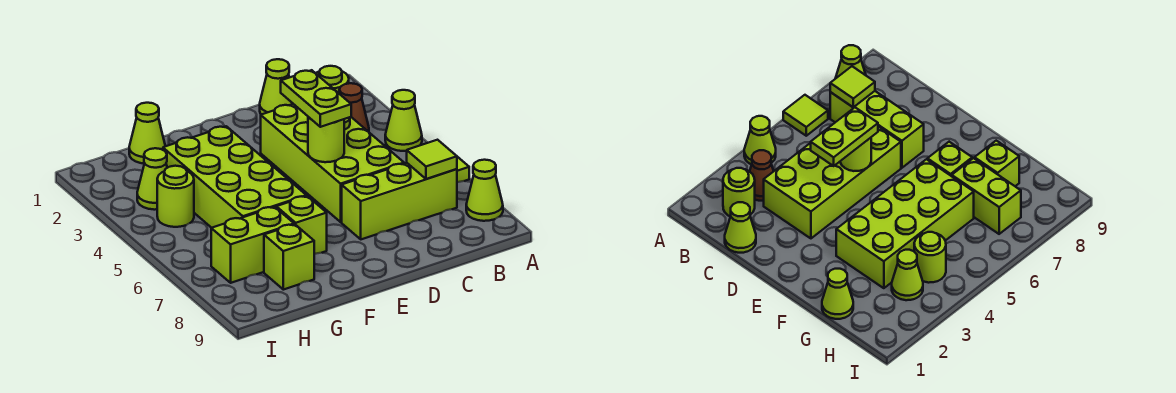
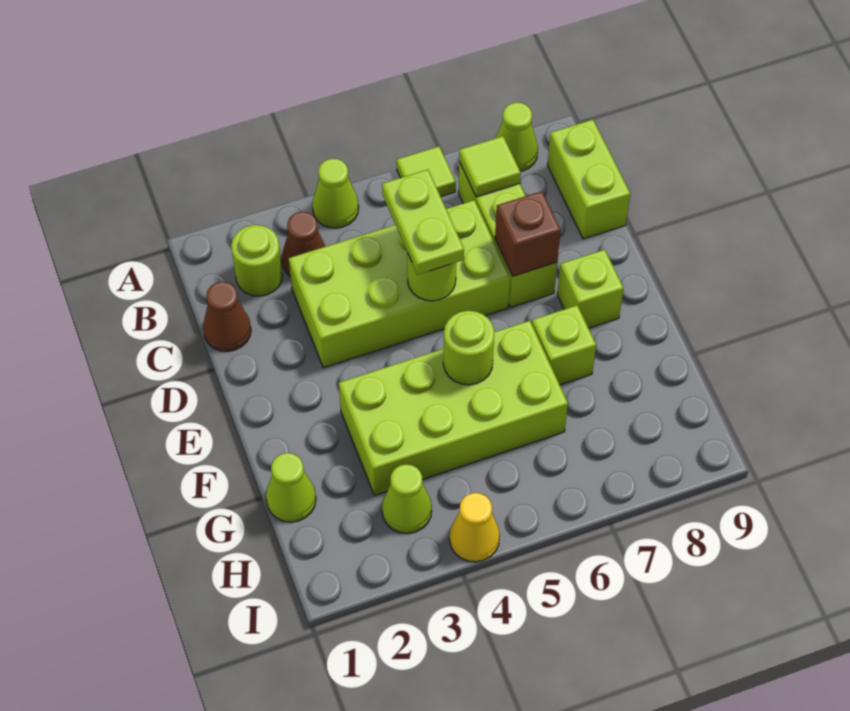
lime cone C1 level 1 -> brown cone C1 level 1
lime plate D4:D5 level 3 -> lime plate C5:D5 level 3
none -> brown brick D7 level 2
lime brick G7:H7 level 1 -> lime brick B9:C9 level 1
lime brick G8 level 1 -> lime brick E8 level 1
lime round brick H4 level 1 -> lime round brick F5 level 2
none -> yellow cone I4 level 1

